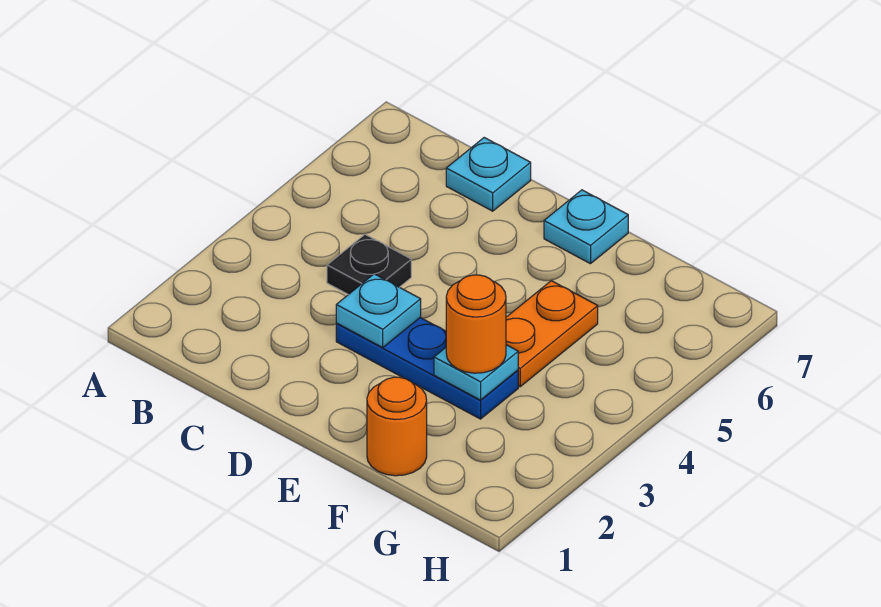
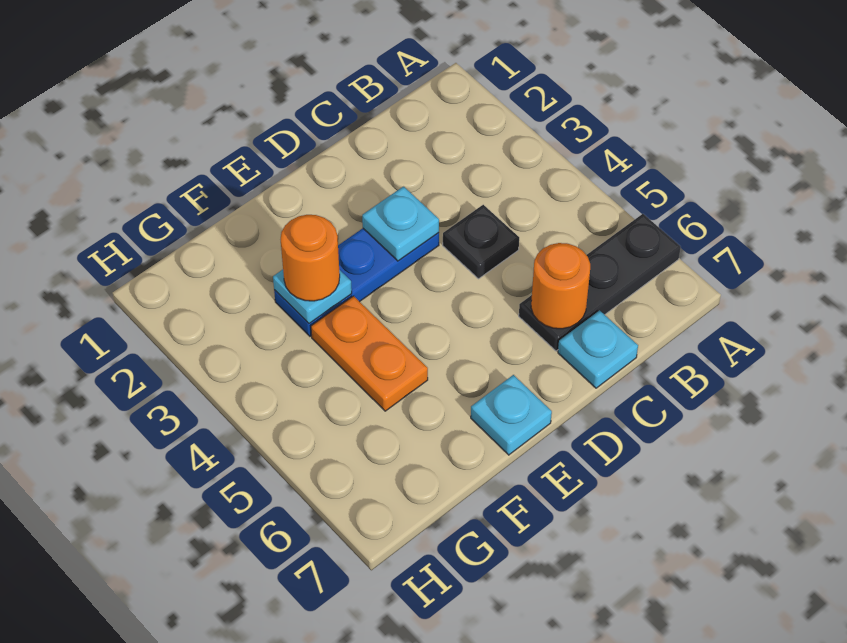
none -> black plate A6:C6 level 1
orange round brick F1 level 1 -> orange round brick C6 level 2

